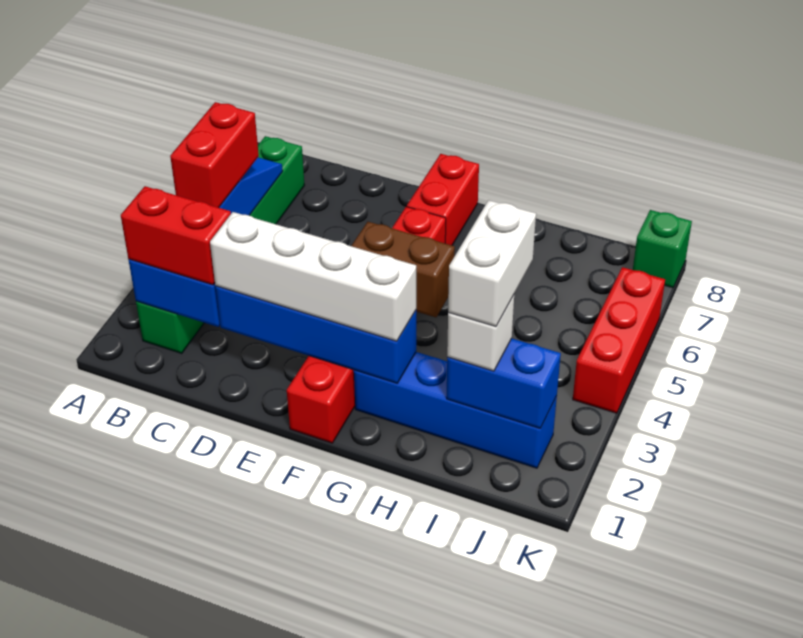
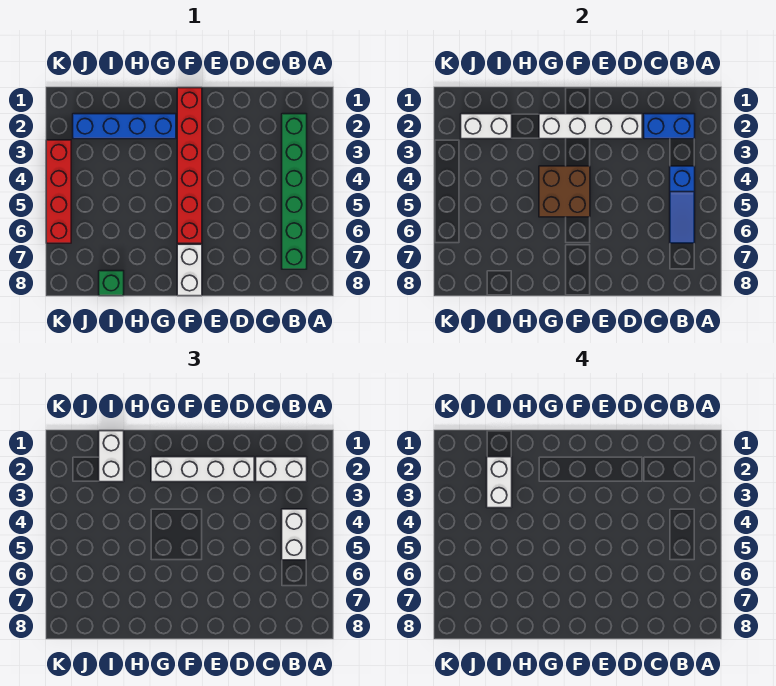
red brick B2:C2 level 3 -> white brick B2:C2 level 3
red brick B4:B5 level 3 -> white brick B4:B5 level 3
blue brick D2:G2 level 2 -> white brick D2:G2 level 2
brown brick F4:G4 level 2 -> brown brick F4:G5 level 2
red brick F7:F8 level 1 -> white brick F7:F8 level 1
blue brick I2:J2 level 2 -> white brick I2:J2 level 2
white brick I2 level 3 -> white brick I1:I2 level 3
red brick K4:K6 level 1 -> red brick K3:K6 level 1
green brick K8 level 1 -> green brick I8 level 1

